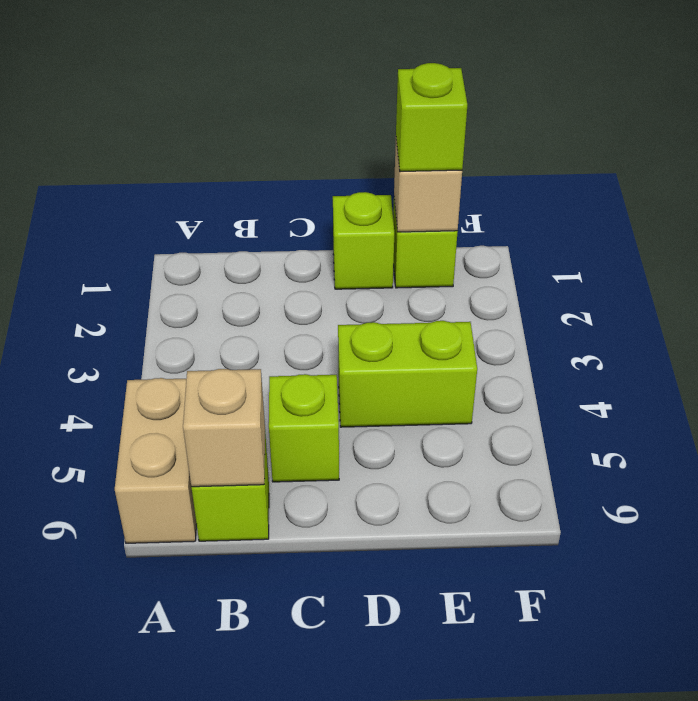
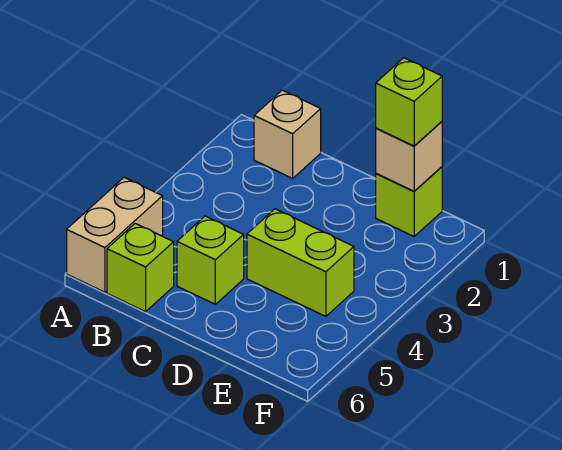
tan brick B6 level 2 -> tan brick B1 level 1
lime brick D1 level 1 -> none

